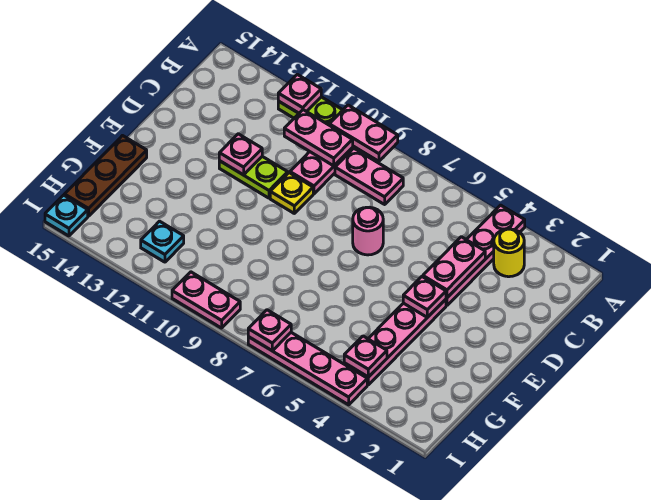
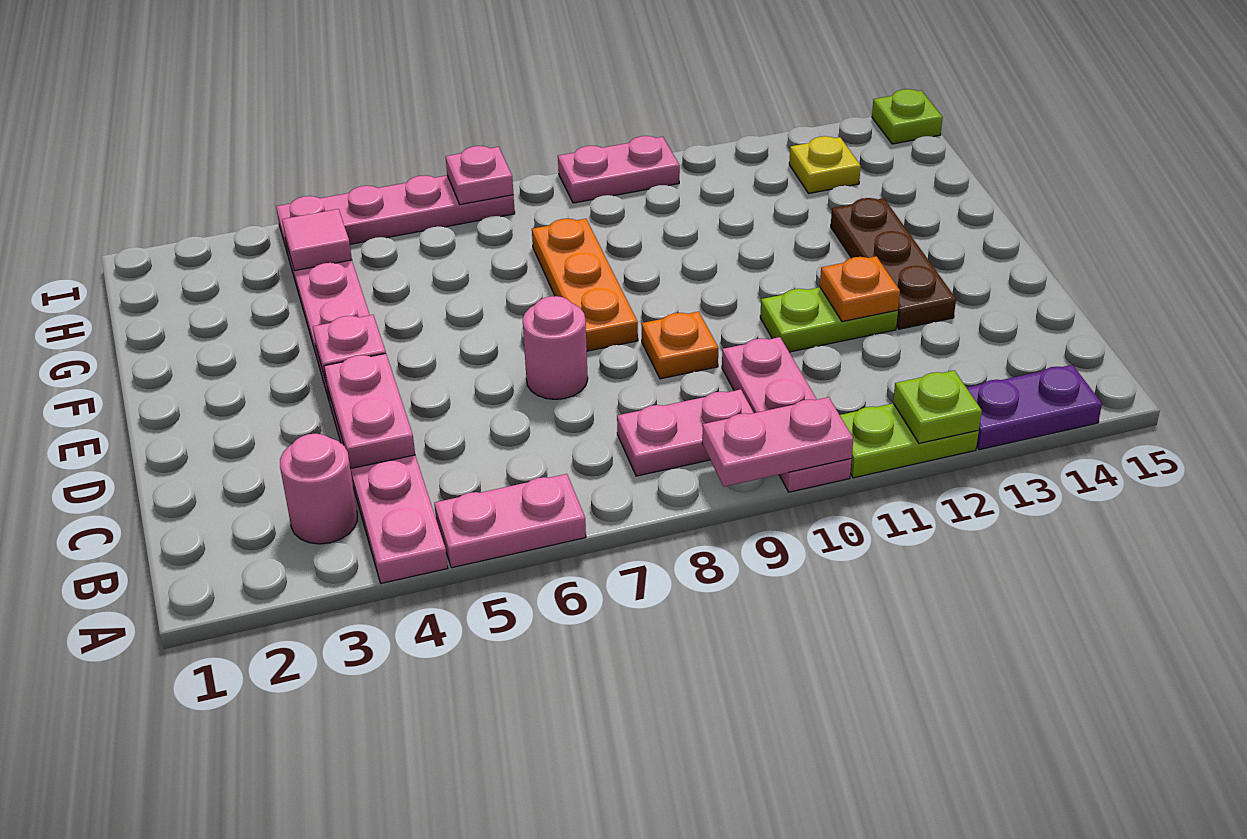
pink plate A12 level 2 -> lime plate A12 level 2
none -> purple plate A13:A14 level 1
yellow round brick B3 level 1 -> pink round brick B3 level 1
pink plate B10:B11 level 2 -> pink plate A5:A6 level 1
none -> orange plate D9 level 1
yellow plate D10 level 1 -> yellow plate H13 level 1
pink plate D12 level 2 -> orange plate D12 level 2
none -> orange plate E8:G8 level 1
brown plate F15:H15 level 1 -> brown plate D13:F13 level 1
pink plate H4 level 2 -> pink tile H4 level 2
cyan plate H12 level 1 -> none
cyan plate I15 level 1 -> lime plate I15 level 1

